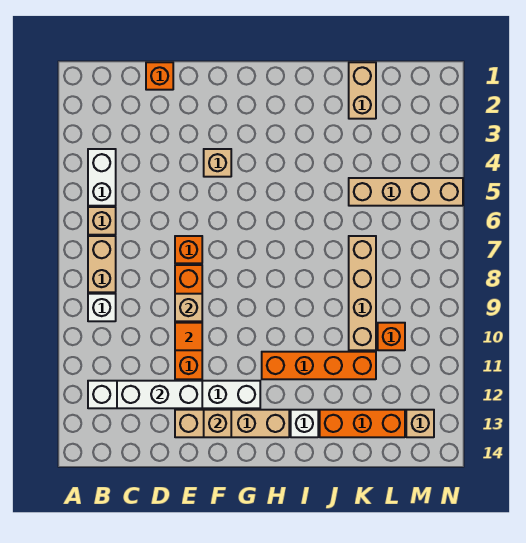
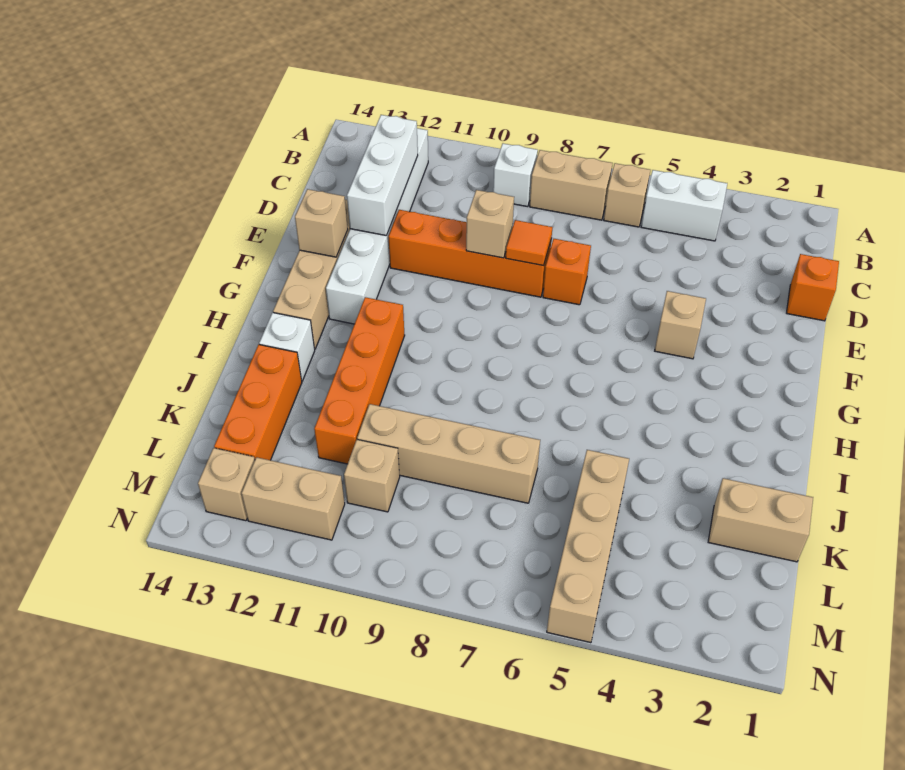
orange tile E10 level 2 -> orange tile E8 level 2
orange brick L10 level 1 -> tan brick L10 level 1
none -> tan brick M11:M12 level 1

